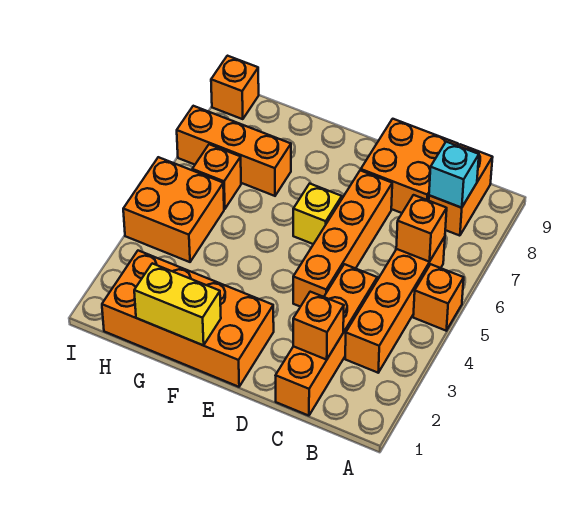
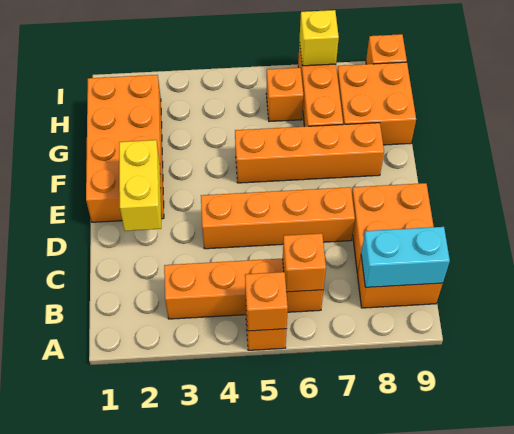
cyan brick B8 level 2 -> cyan brick B8:B9 level 2
orange brick C1:C4 level 1 -> orange brick F5:F8 level 1
orange brick C2 level 2 -> orange brick A5 level 2
yellow brick E6 level 1 -> yellow brick I7 level 2
yellow brick F1:G1 level 2 -> yellow brick D2:E2 level 2
orange brick H4:I5 level 1 -> orange brick G8:H9 level 1

